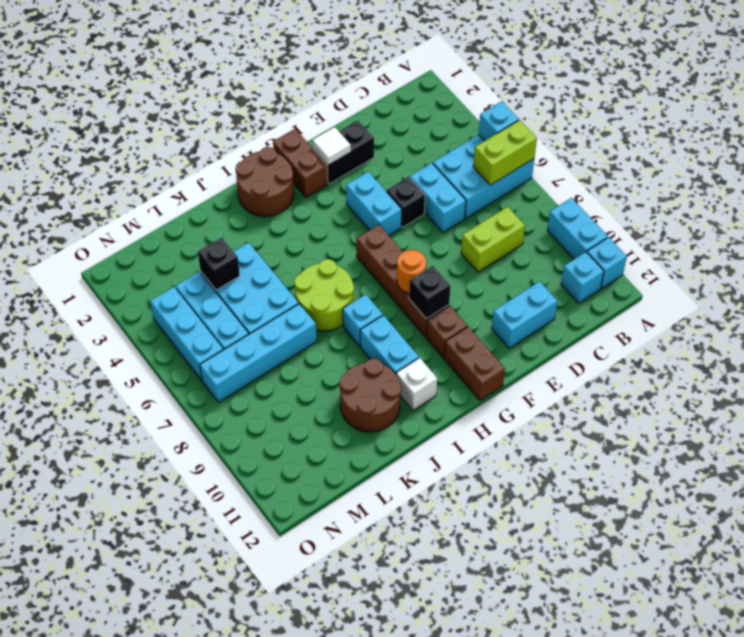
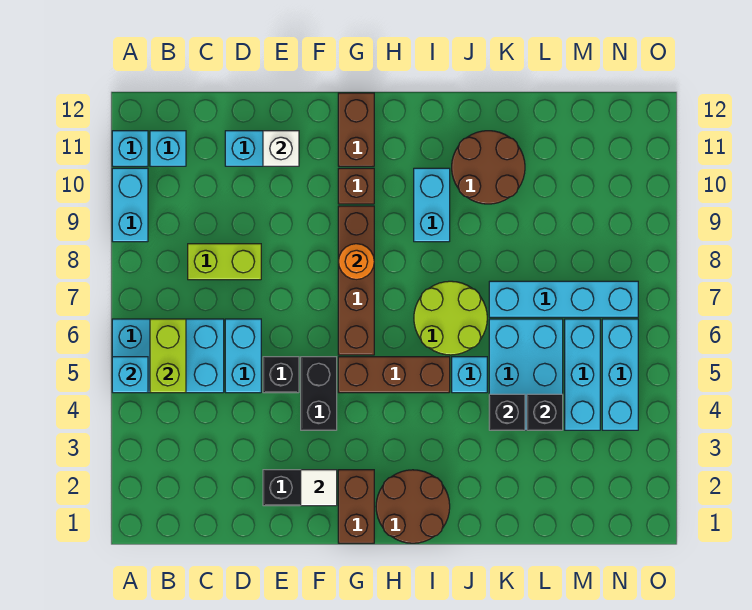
lime brick A6:B6 level 2 -> lime brick B5:B6 level 2
cyan brick F4:F5 level 1 -> black brick F4:F5 level 1
none -> brown brick G5:I5 level 1
black brick G9 level 2 -> black brick K4 level 2
cyan brick I8 level 1 -> cyan brick J5 level 1
white brick I11 level 1 -> white brick E11 level 2

